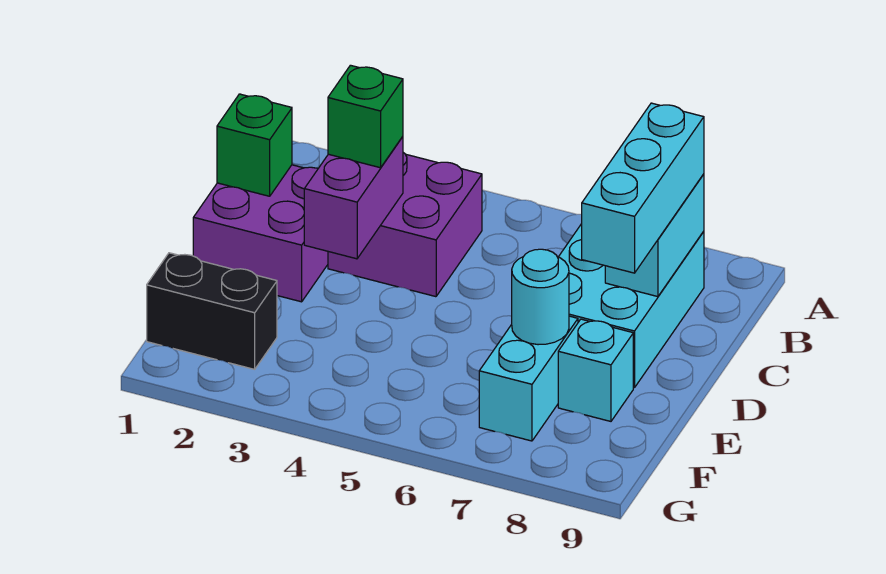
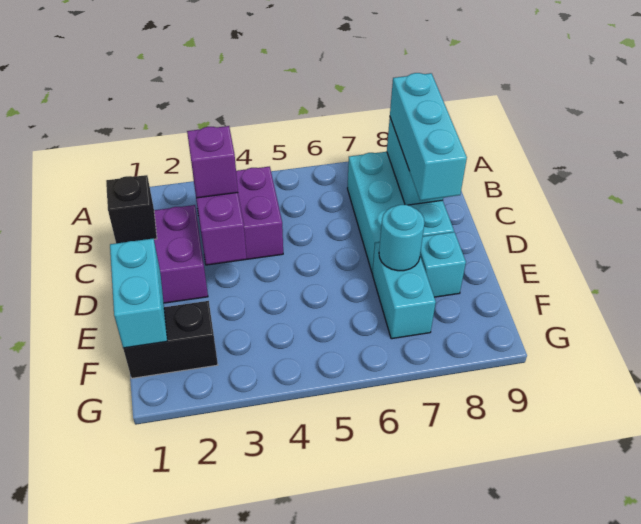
green brick C1 level 2 -> black brick C1 level 2
green brick C3 level 3 -> purple brick C3 level 3
none -> cyan brick E1:F1 level 2

